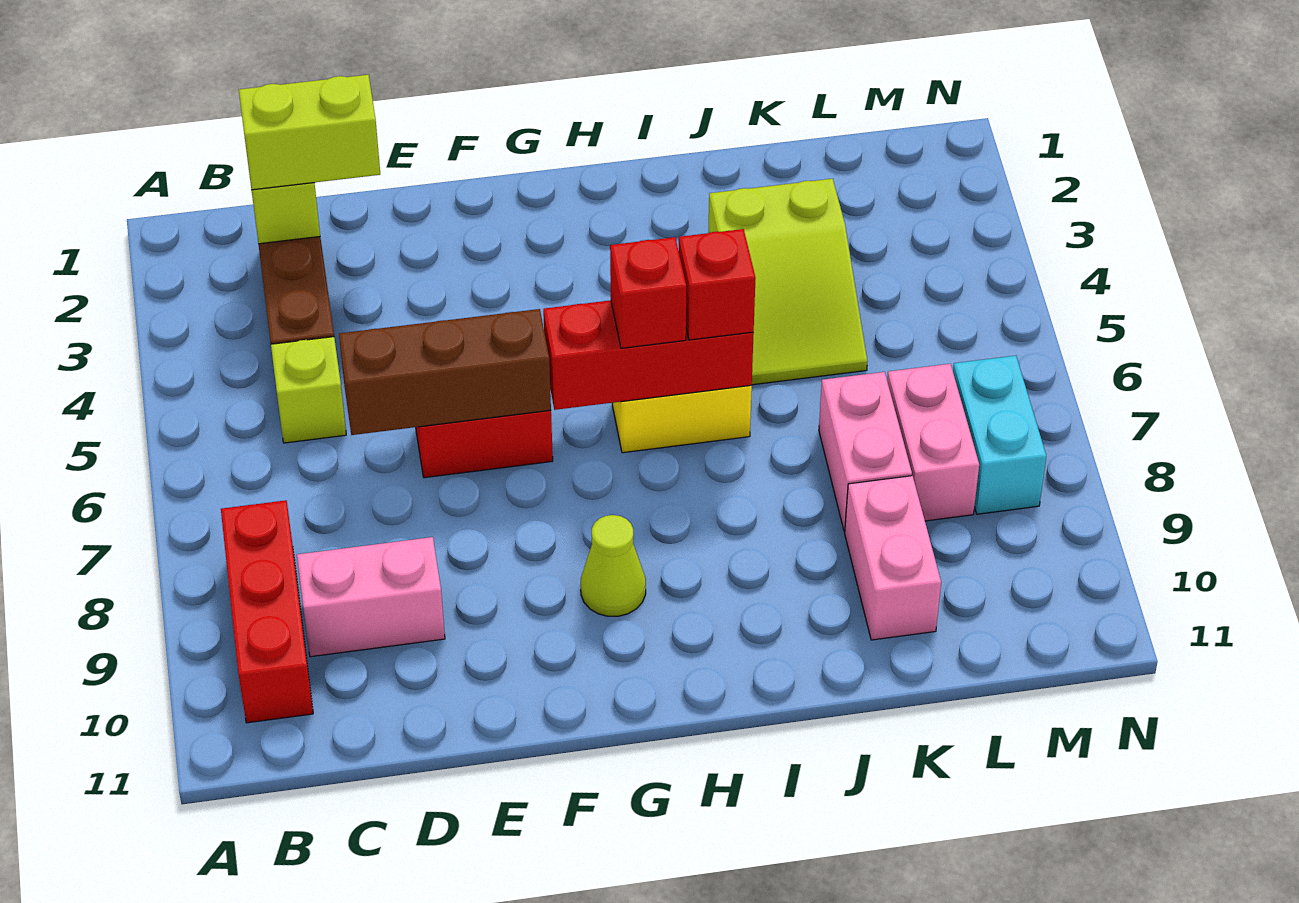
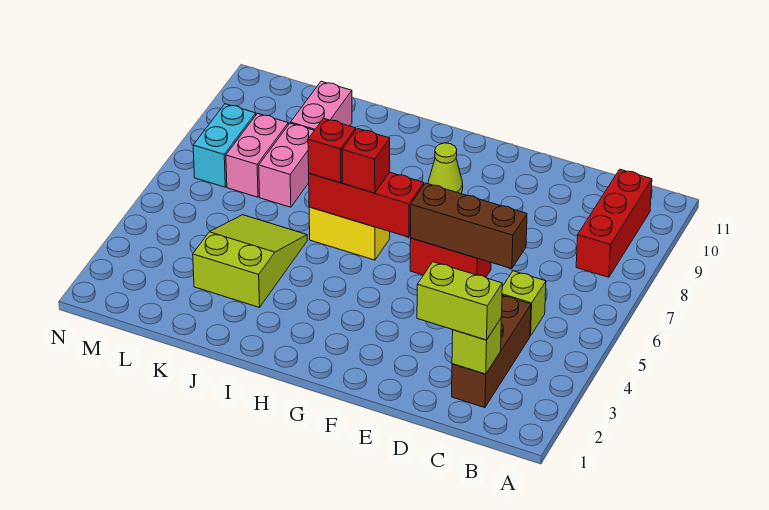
pink brick C9:D9 level 1 -> none

